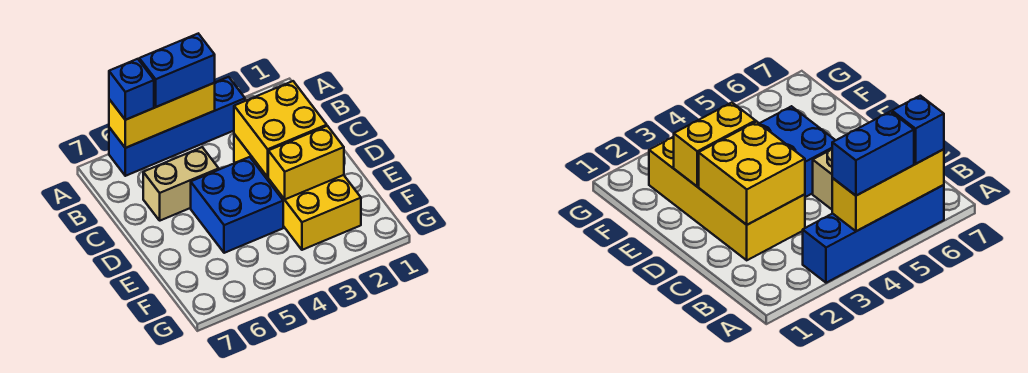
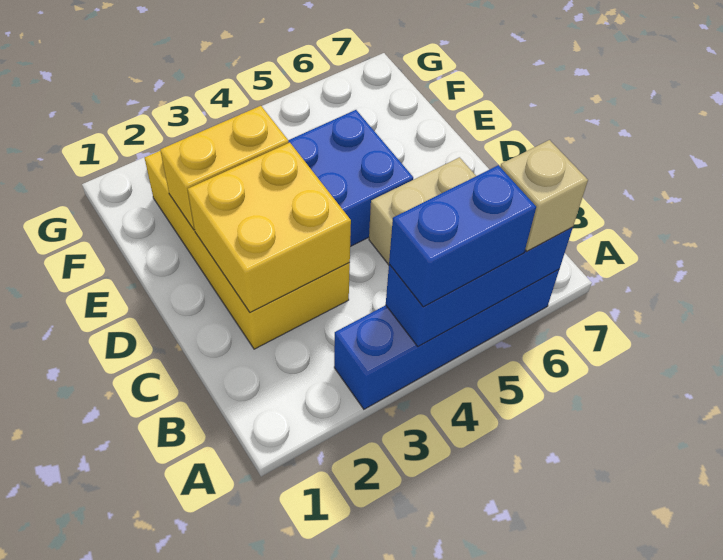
yellow brick A4:A6 level 2 -> blue brick A4:A6 level 2
blue brick A6 level 3 -> tan brick A6 level 3

